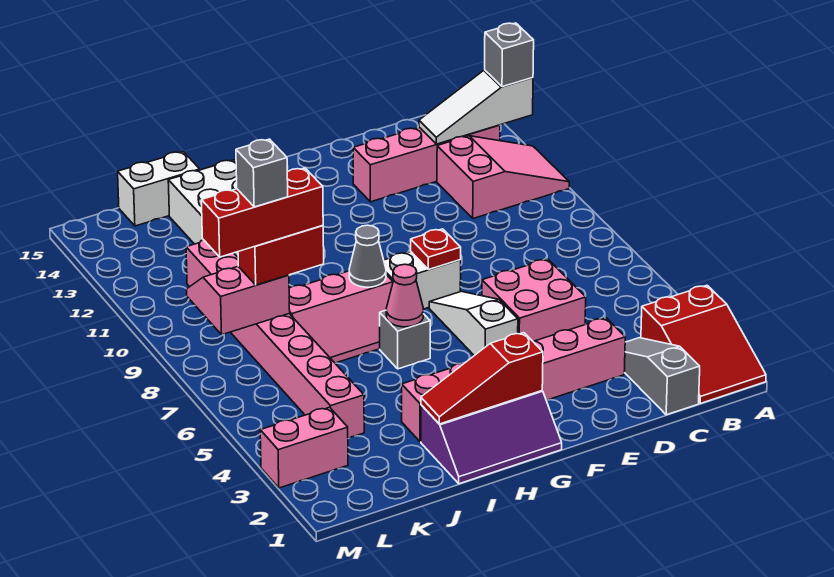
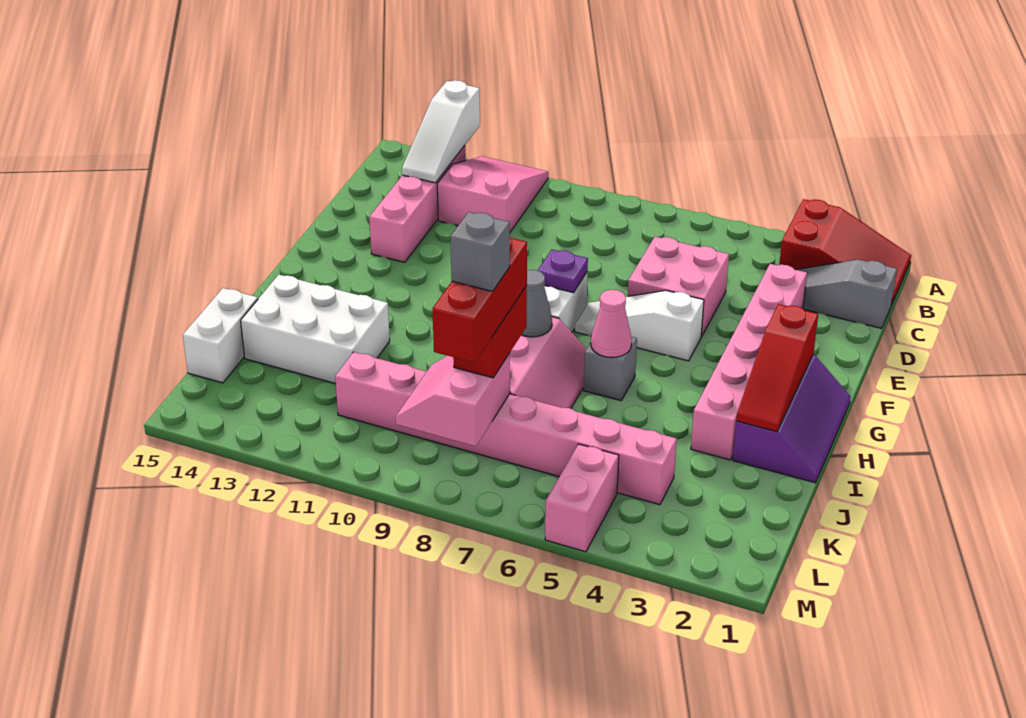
grey brick A13 level 3 -> none
red plate F8 level 2 -> purple plate F8 level 2
pink brick L3:M3 level 1 -> pink brick L5:M5 level 1

